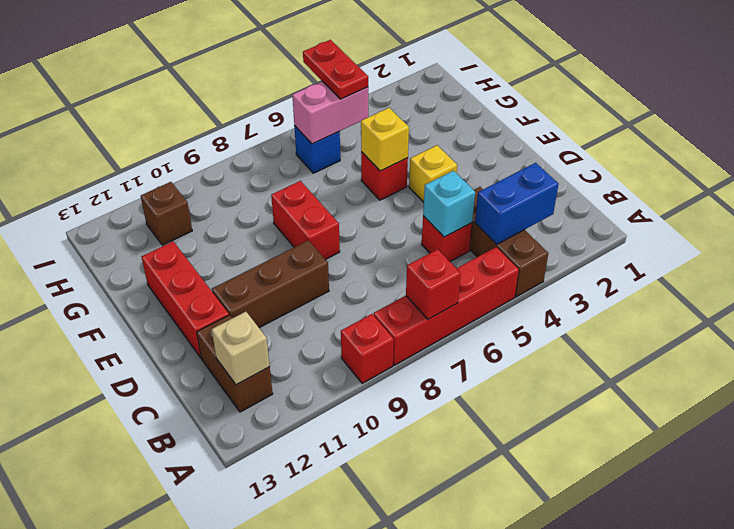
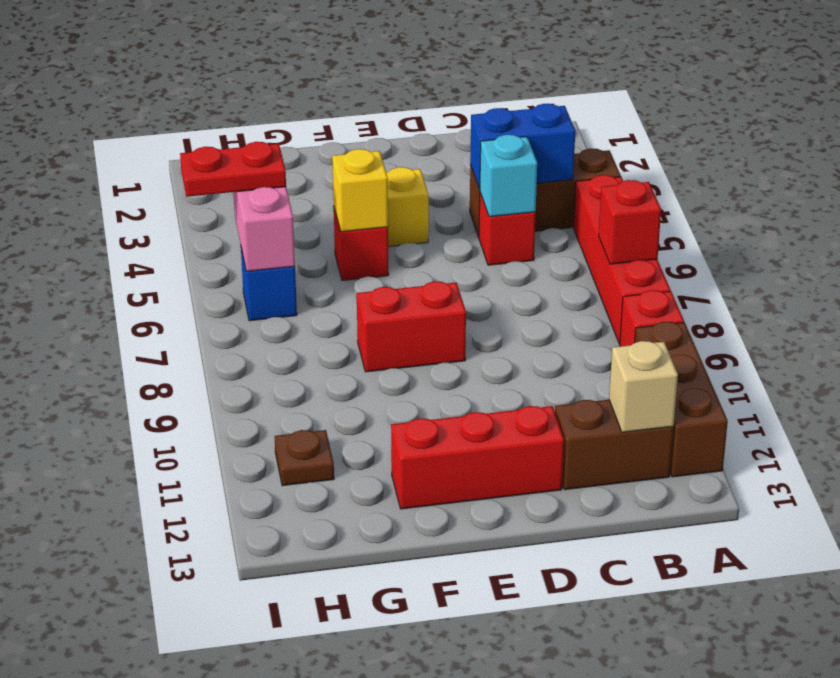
blue brick B3:B4 level 2 -> blue brick B4:C4 level 2
brown brick D9:D11 level 1 -> brown brick A10:A12 level 1
brown brick H11 level 1 -> brown plate H11 level 1

